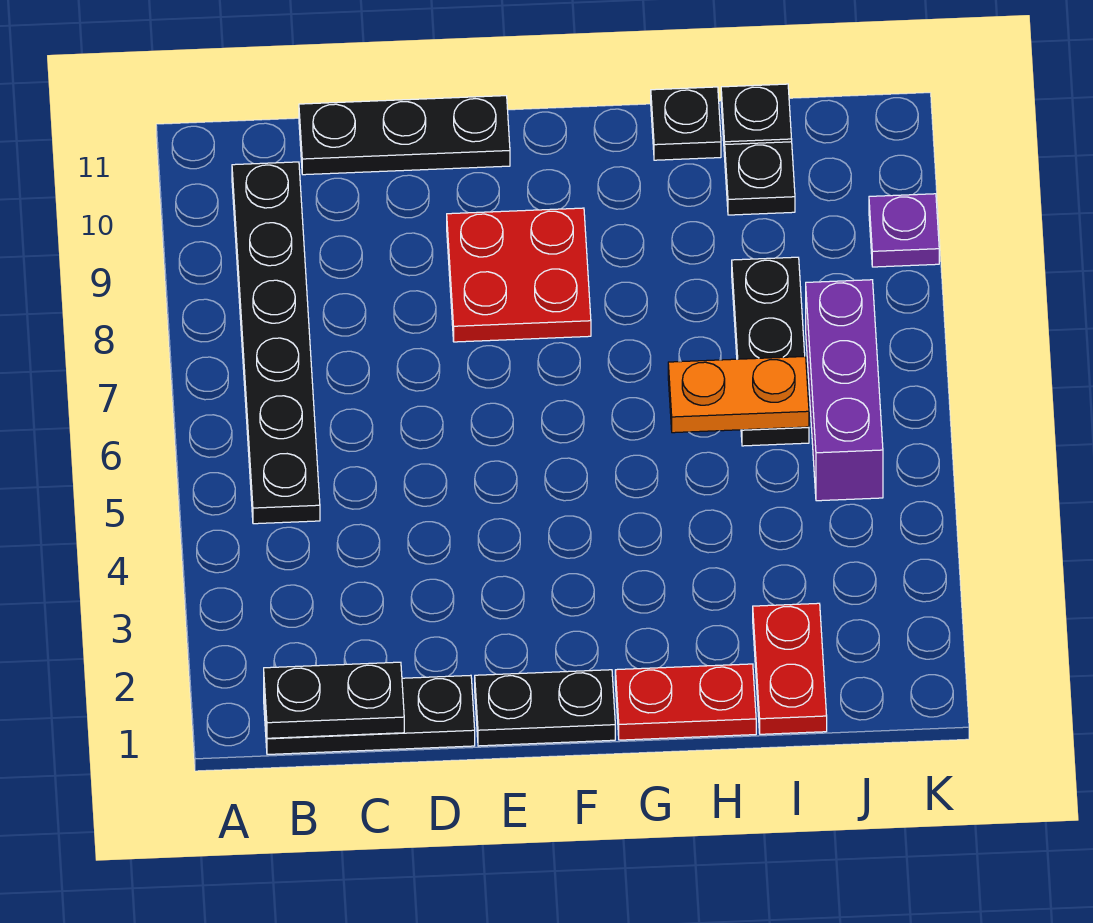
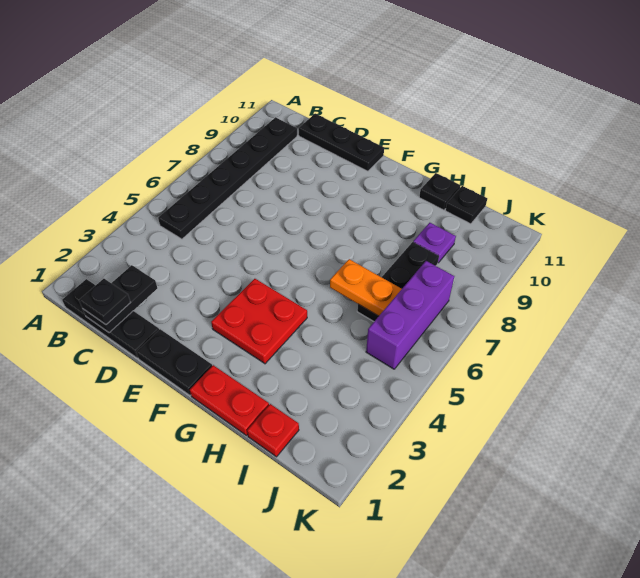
black plate B1:C1 level 2 -> black plate C1:C2 level 2
red plate E8:F9 level 1 -> red plate F3:G4 level 1
red plate I1:I2 level 1 -> red plate I1 level 1
black plate I10 level 1 -> black plate C1 level 3
purple plate K9 level 1 -> purple plate I9 level 1

